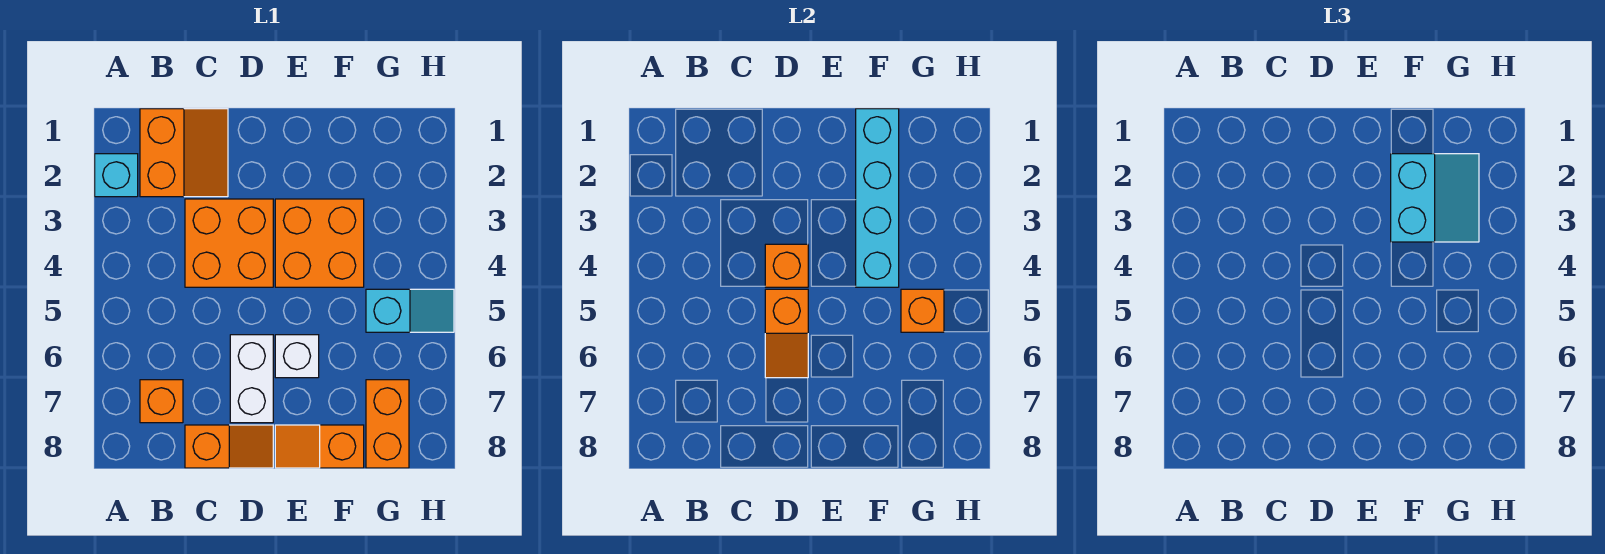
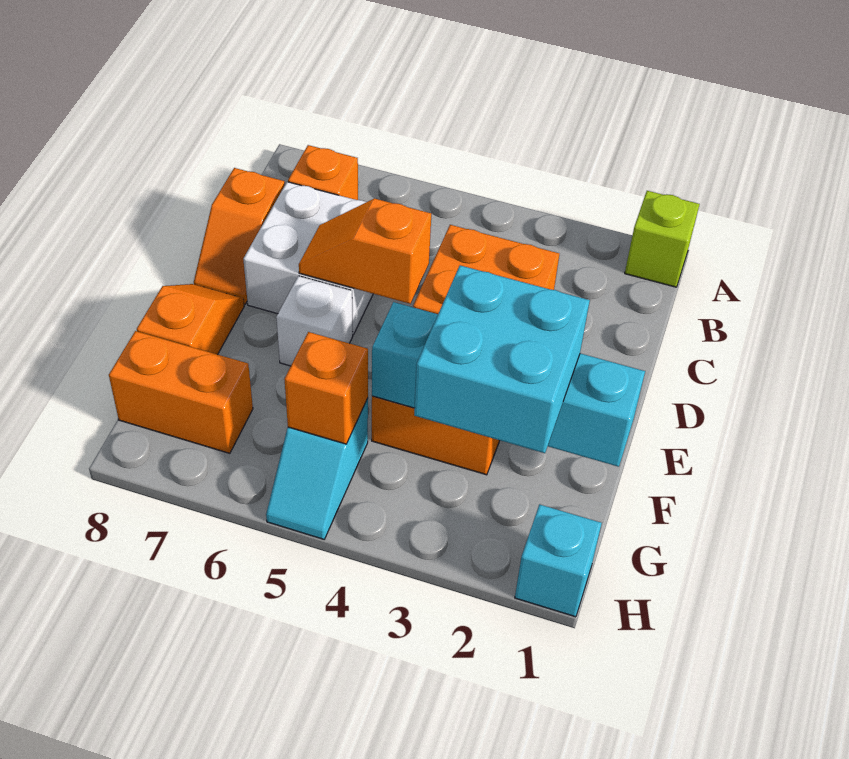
none -> lime brick A1 level 1
cyan brick A2 level 1 -> cyan brick H1 level 1
orange slope B1:C2 level 1 top B -> none
orange brick D4 level 2 -> none
white brick D6:D7 level 1 -> white brick C6:D7 level 1
cyan slope F2:G3 level 3 top F -> cyan brick F2:G3 level 3

